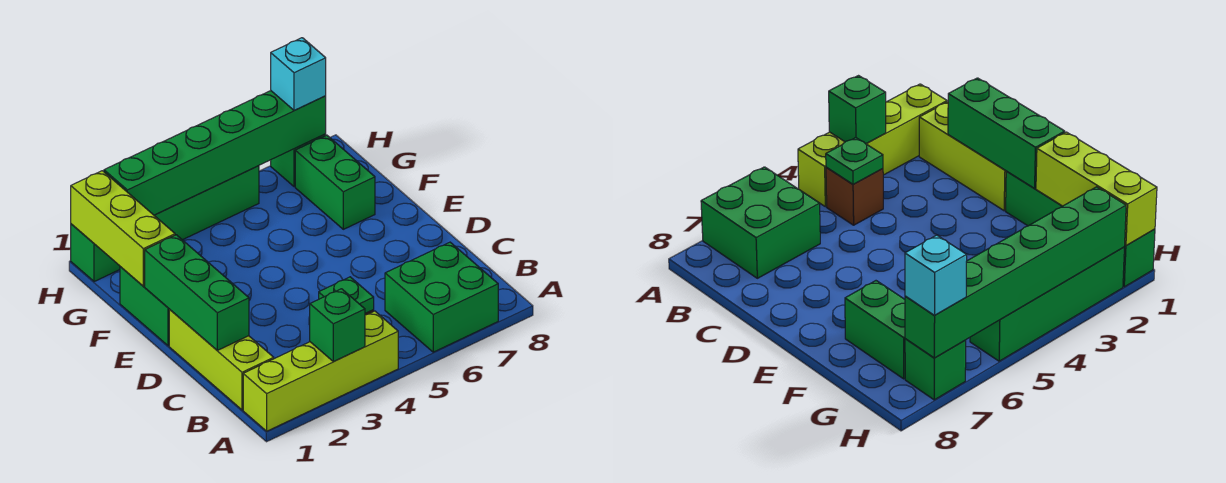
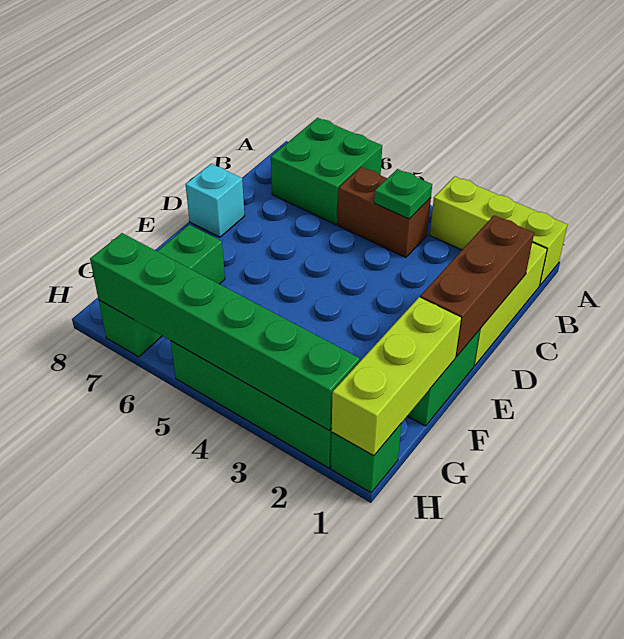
lime brick A1:A4 level 1 -> lime brick A1:A3 level 1
green brick A3 level 2 -> none
brown brick B4 level 1 -> brown brick B4:B5 level 1
green brick C1:E1 level 2 -> brown brick C1:E1 level 2
cyan brick H7 level 3 -> cyan brick D8 level 1

